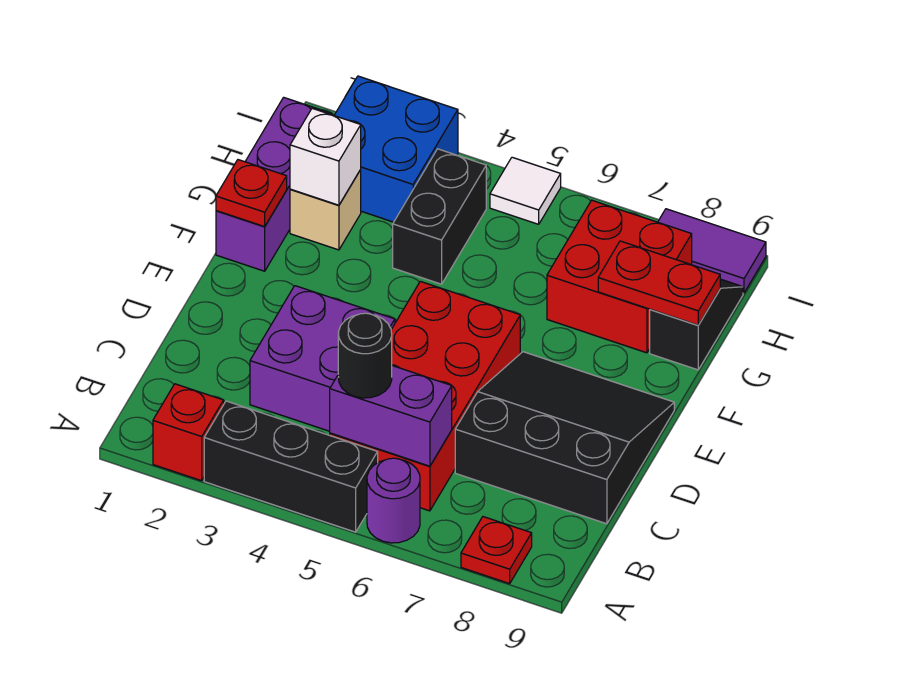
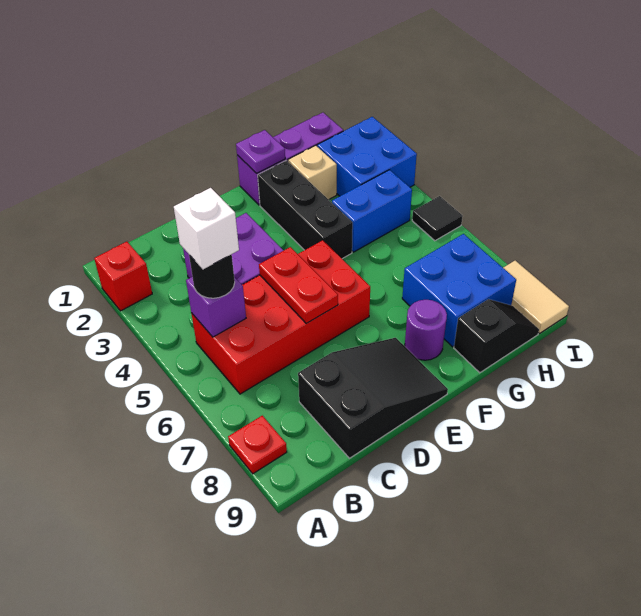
black brick A3:A5 level 1 -> black brick F2:F4 level 1
purple round brick A6 level 1 -> purple round brick F8 level 1
purple brick B5:B6 level 2 -> purple brick B5 level 2
black slope C7:E9 level 1 top C -> black slope C8:E9 level 1 top C
red plate F1 level 2 -> purple plate F1 level 2
white brick G2 level 2 -> white brick B5 level 4
black brick G4:H4 level 1 -> blue brick G4:H4 level 1
red brick G7:H8 level 1 -> blue brick G7:H8 level 1
red plate G8:G9 level 2 -> red plate D5:D6 level 2
white tile I5 level 1 -> black tile I5 level 1
purple tile I8:I9 level 1 -> tan tile I8:I9 level 1

